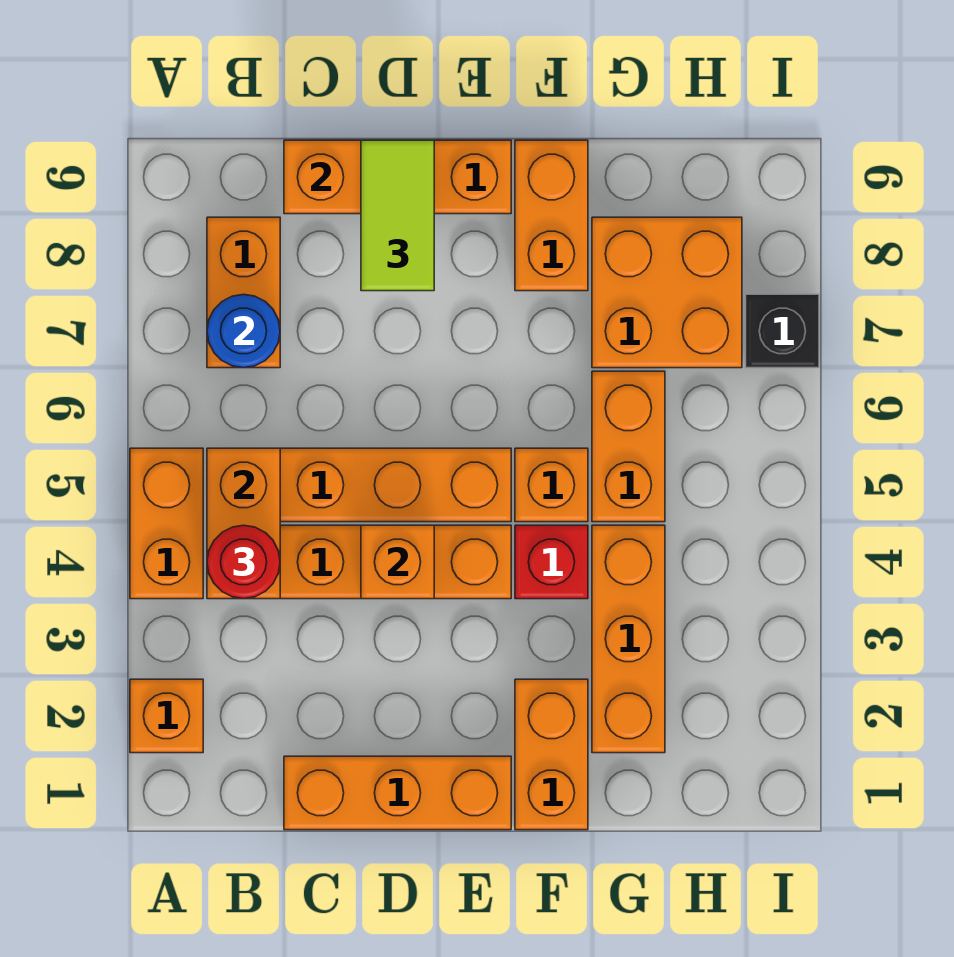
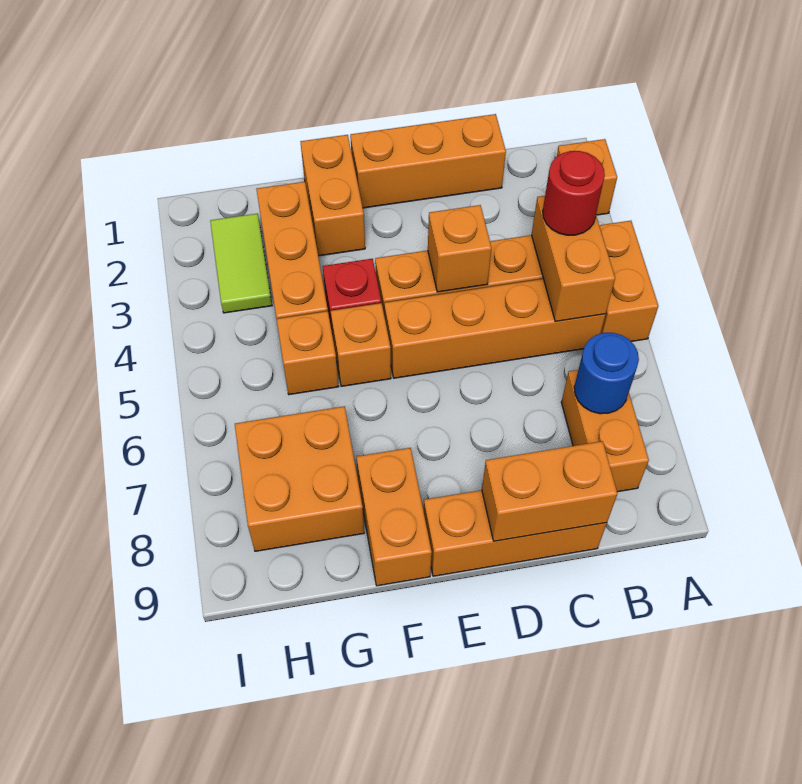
lime tile D8:D9 level 3 -> lime tile H2:H3 level 1
orange brick G5:G6 level 1 -> orange brick G5 level 1
black brick I7 level 1 -> none

